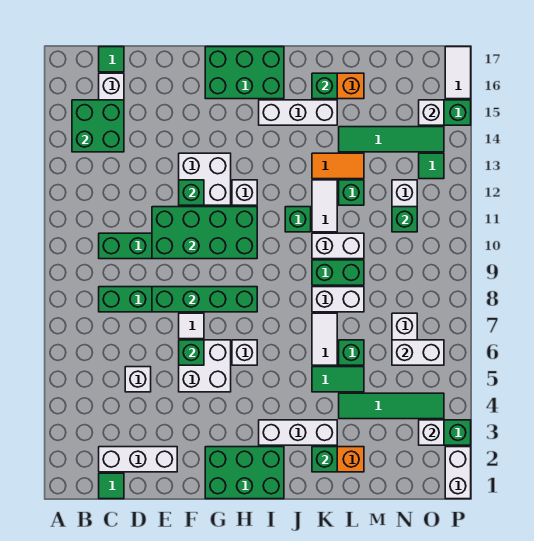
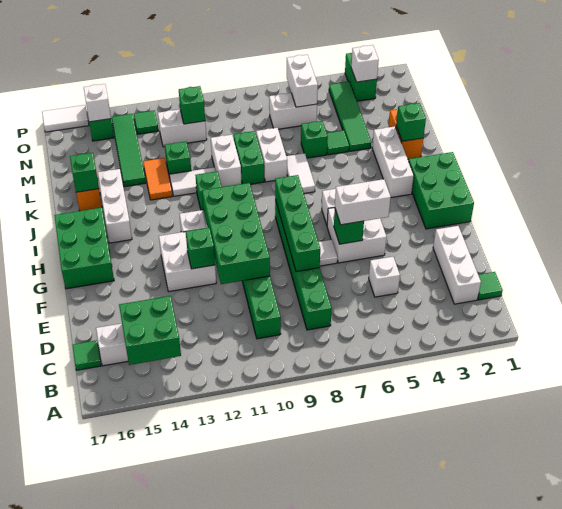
green tile K5:L5 level 1 -> green tile L5 level 1
white tile K6:K7 level 1 -> white tile J7:K7 level 1
white brick P1:P2 level 1 -> white brick F5:F6 level 3

